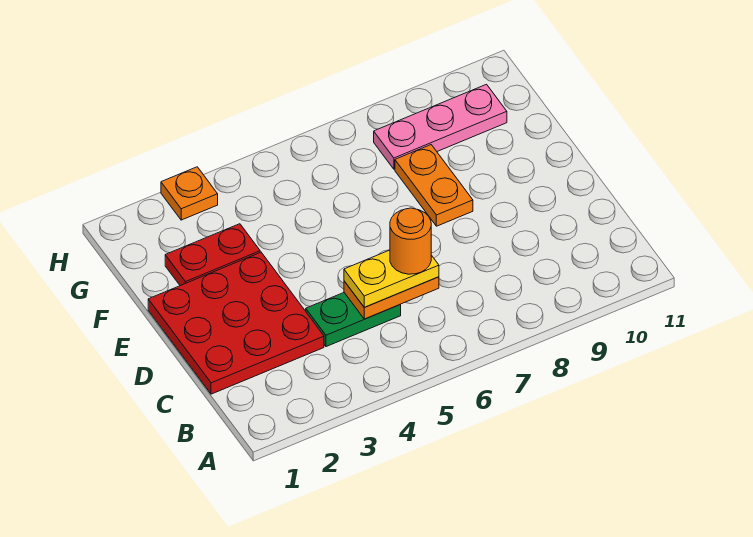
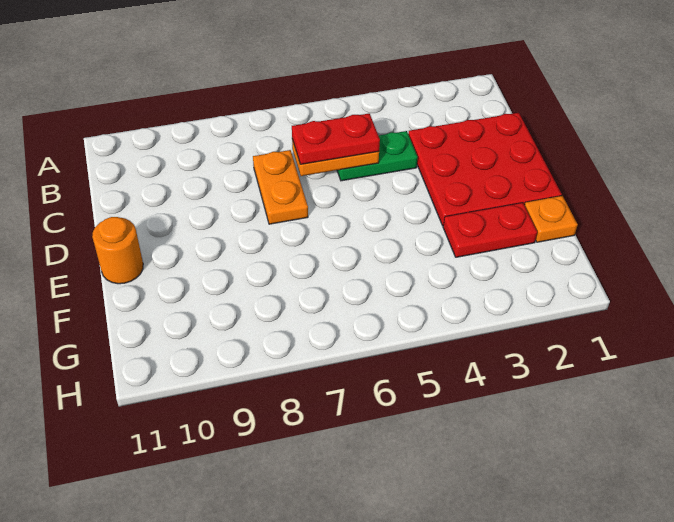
yellow plate C5:C6 level 3 -> red plate C5:C6 level 3
orange round brick C6 level 4 -> orange round brick E11 level 1
orange plate E8:F8 level 1 -> orange plate C7:D7 level 1
pink plate G8:G10 level 1 -> none
orange plate H3 level 1 -> orange plate F1 level 1

